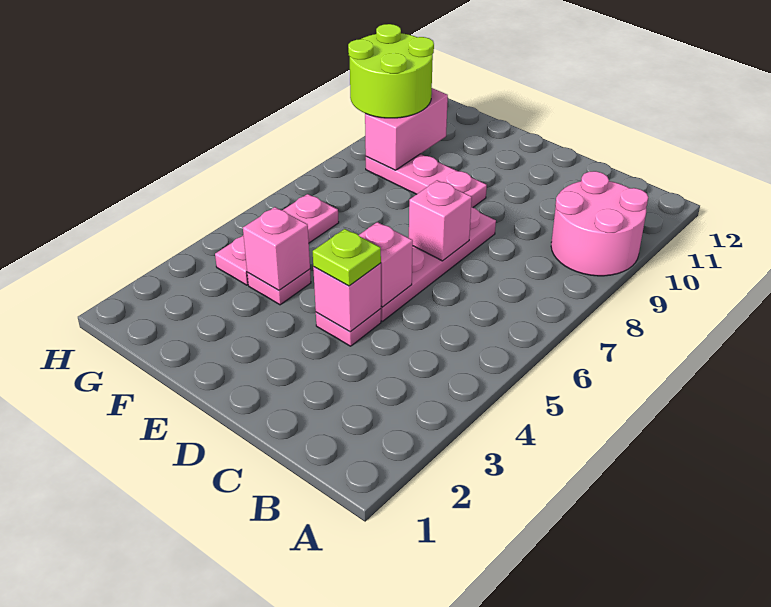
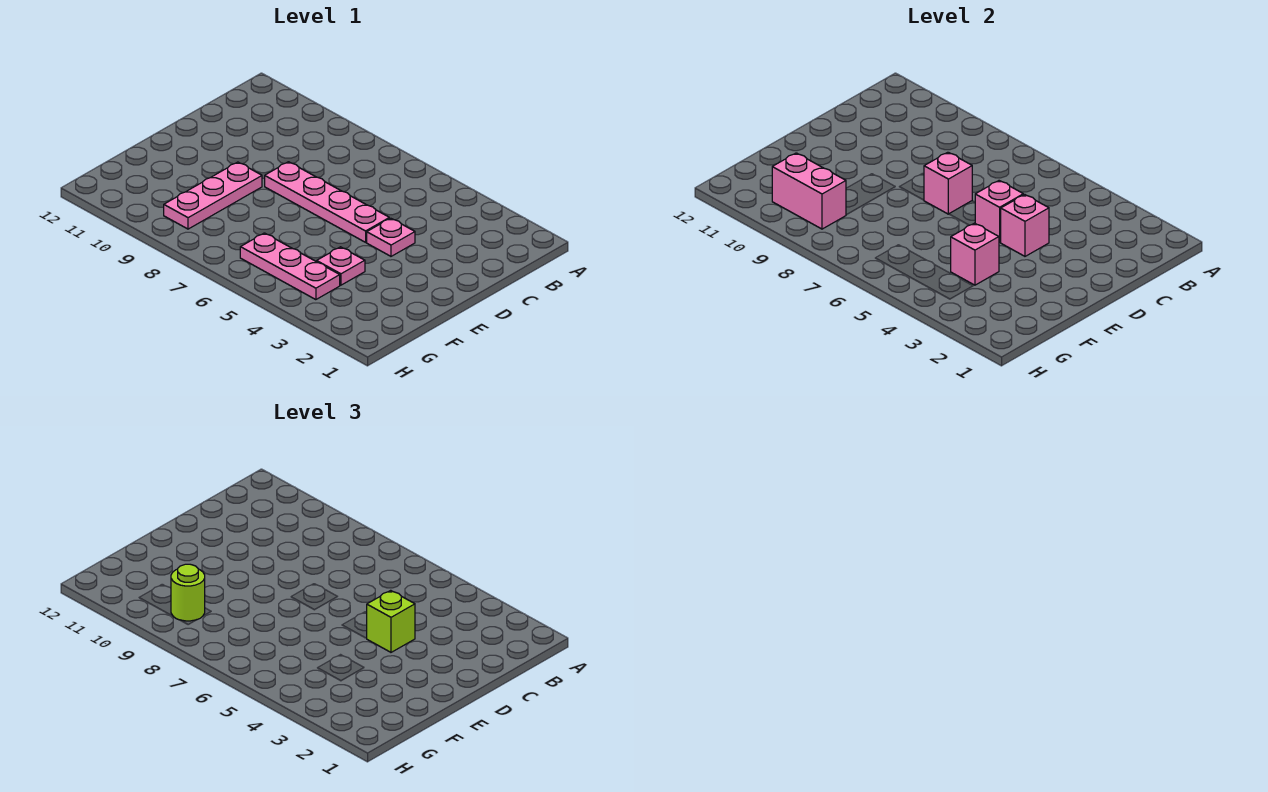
pink round brick A9:B10 level 1 -> none
lime plate D4 level 3 -> lime brick D4 level 3
lime round brick G9:H10 level 3 -> lime round brick G9 level 3

